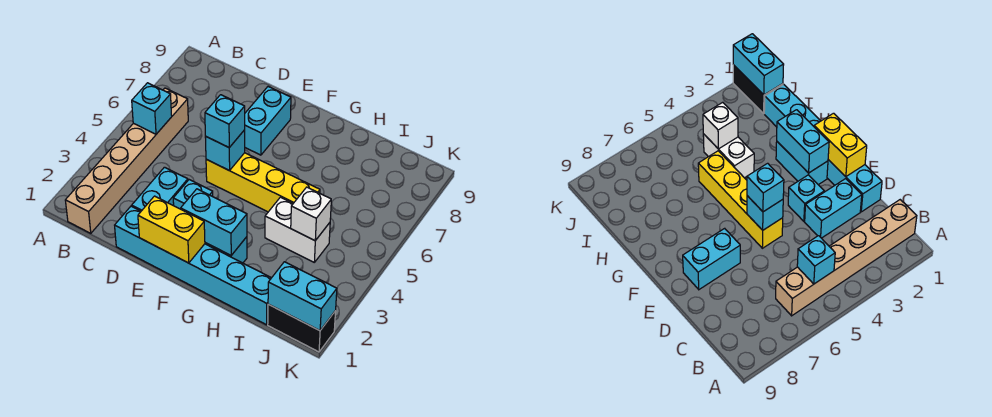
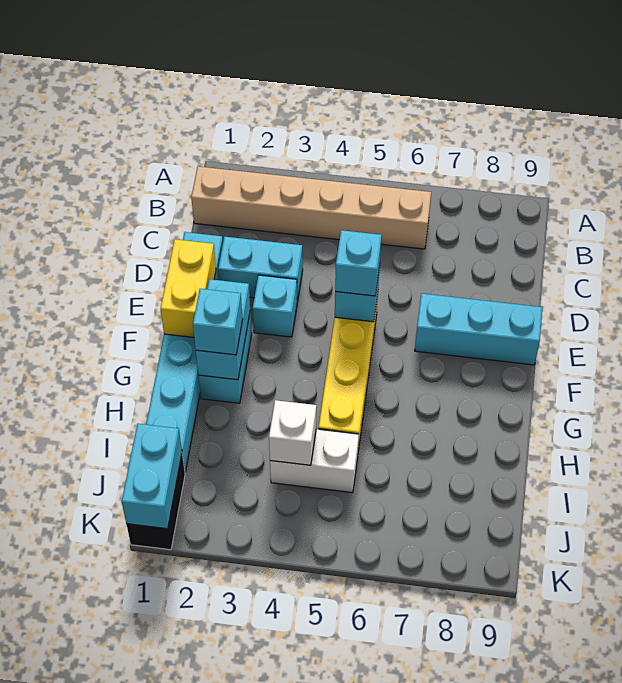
cyan brick B5 level 2 -> cyan brick G2 level 3
cyan brick E7:E8 level 1 -> cyan brick E7:E9 level 1
white brick H4:I4 level 1 -> white brick I4:I5 level 1

